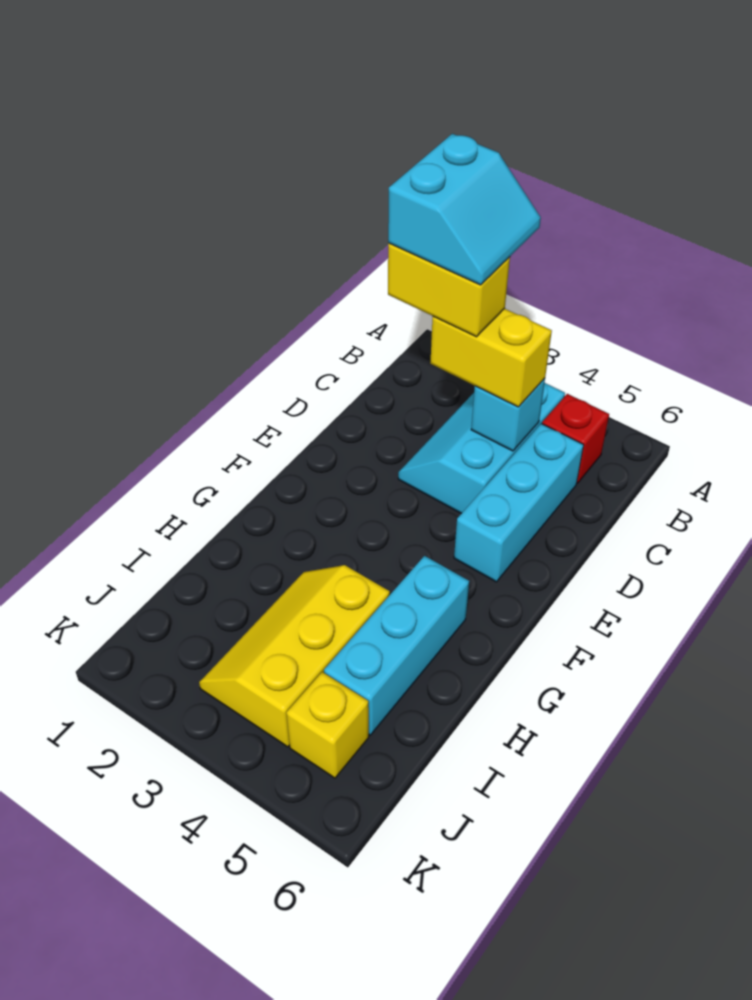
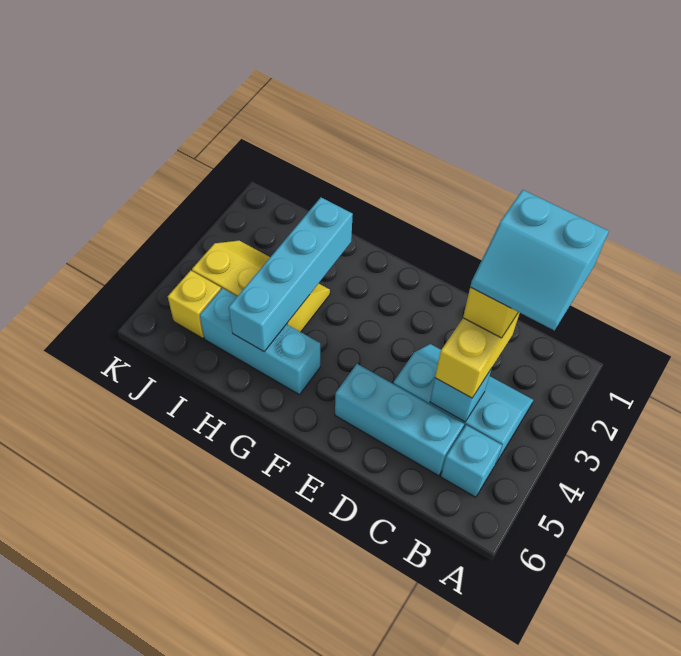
red brick B5 level 1 -> cyan brick B5 level 1
none -> cyan brick H2:H5 level 2

